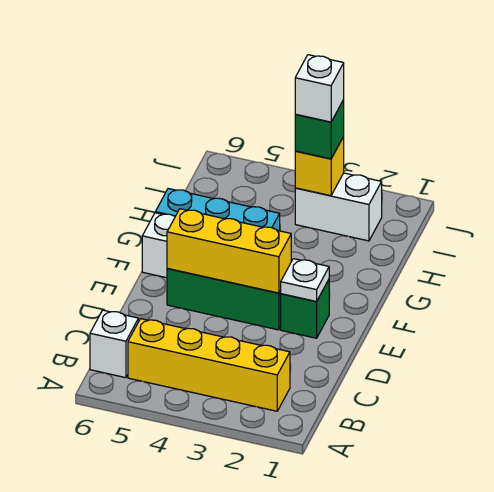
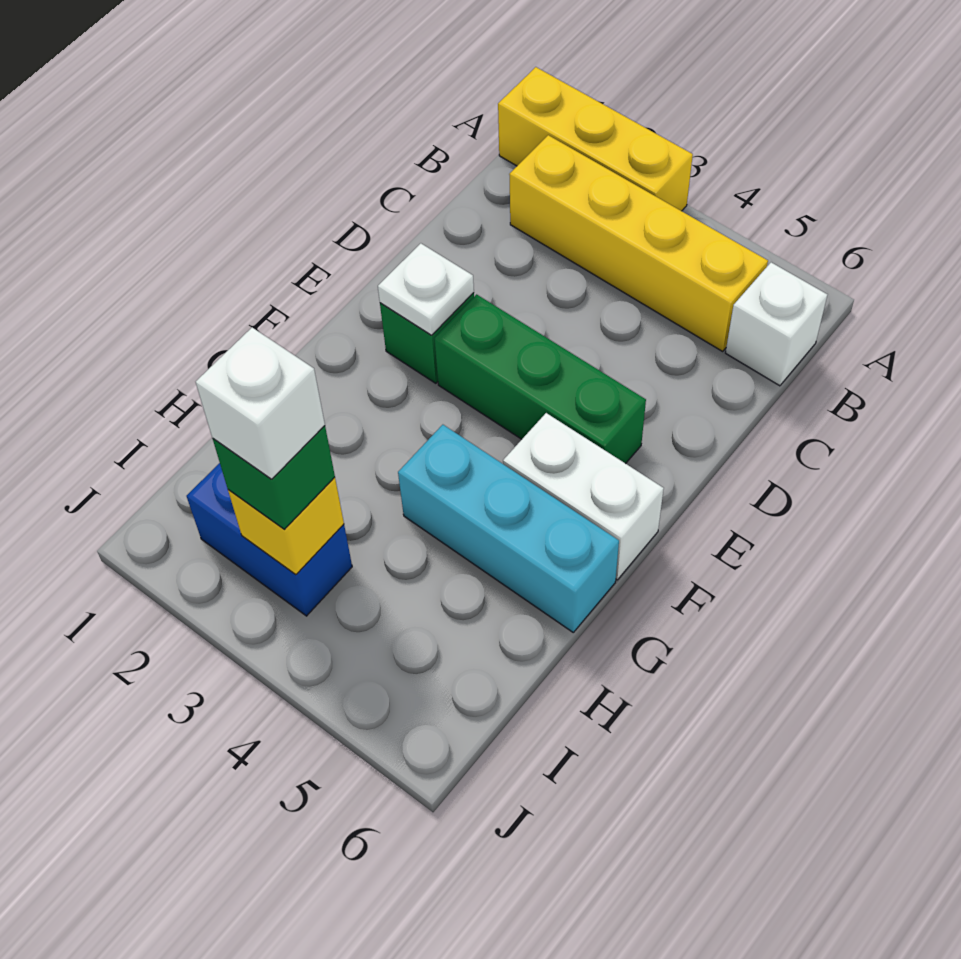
yellow brick E3:E5 level 2 -> yellow brick A1:A3 level 1
white brick I2:I3 level 1 -> blue brick I2:I3 level 1

